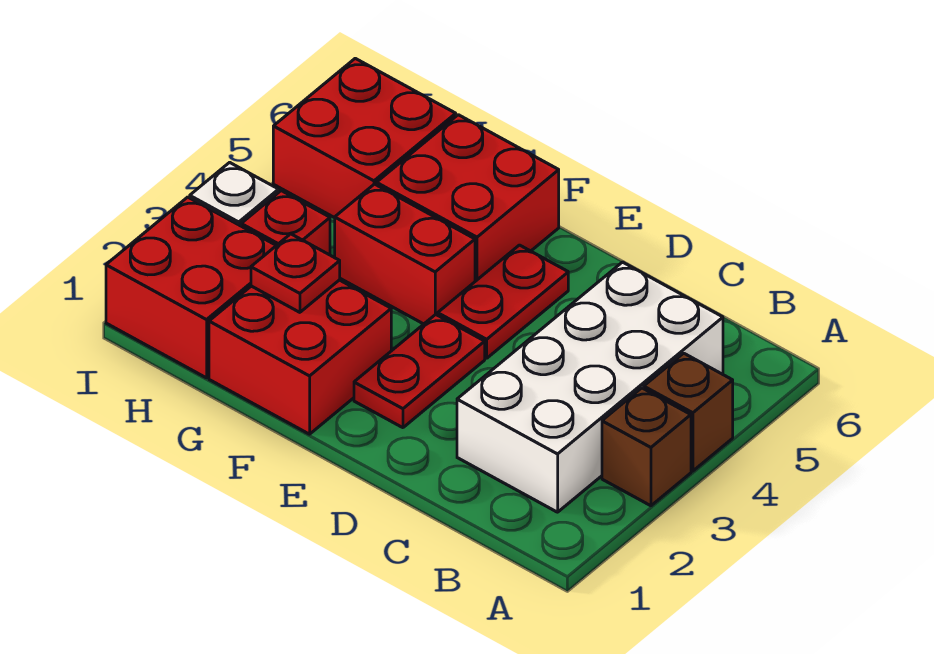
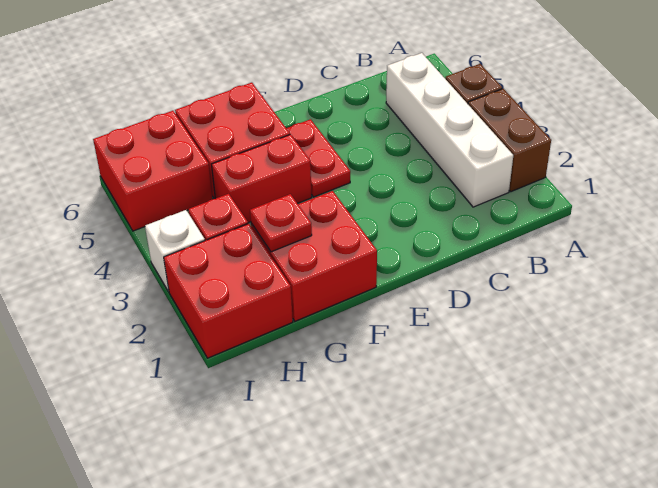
brown brick A3 level 1 -> brown brick A2:A3 level 1
white brick B2:C5 level 1 -> white brick B2:B5 level 1
red plate E2:E3 level 1 -> none

